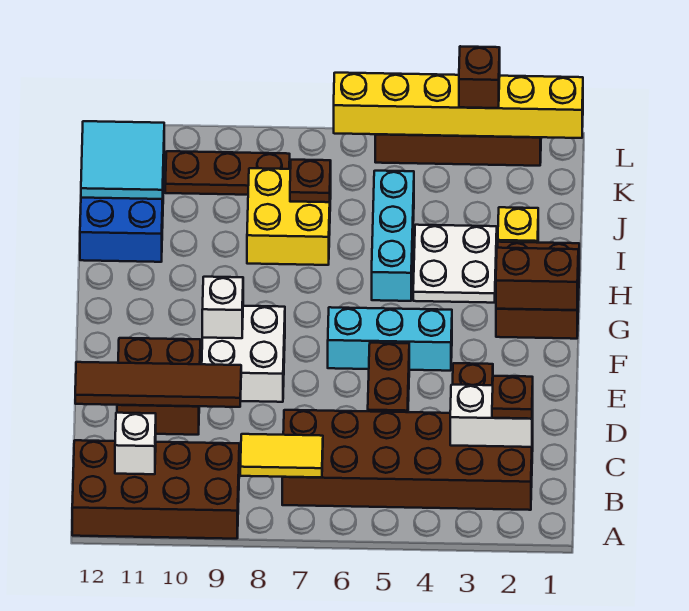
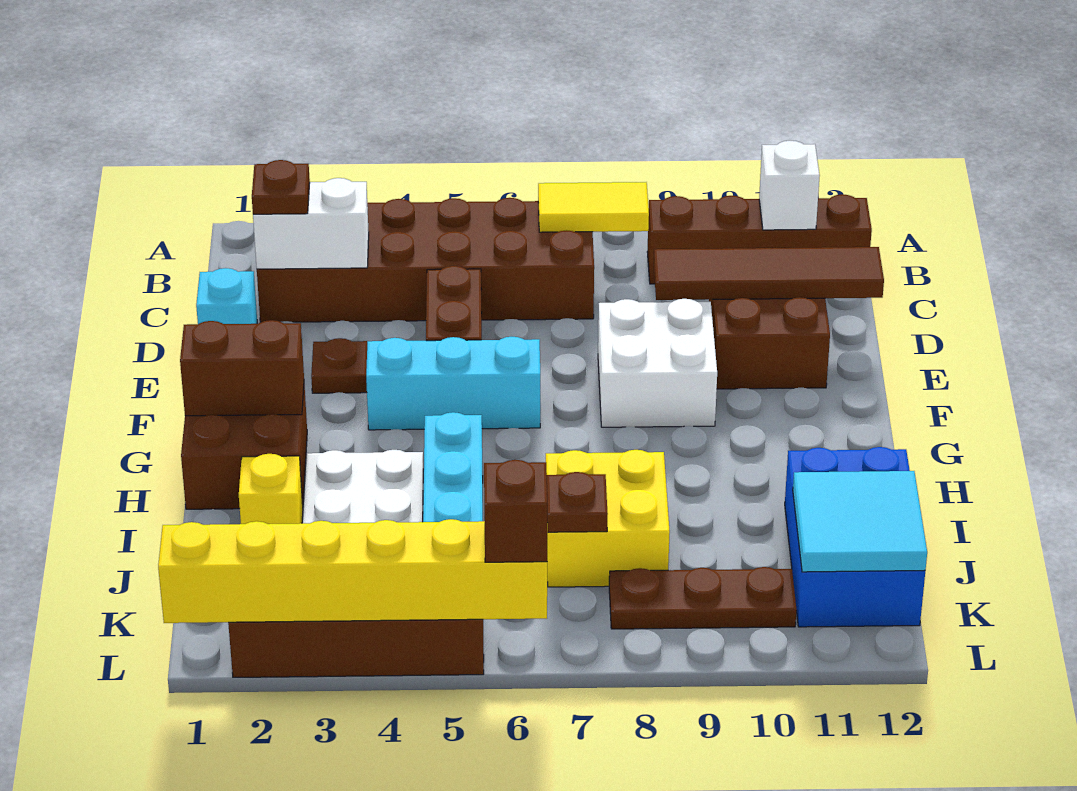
brown brick A9:B12 level 1 -> brown brick B9:B12 level 1
none -> cyan brick D1 level 1
white brick F9 level 2 -> none
brown brick L3 level 3 -> brown brick L6 level 3

